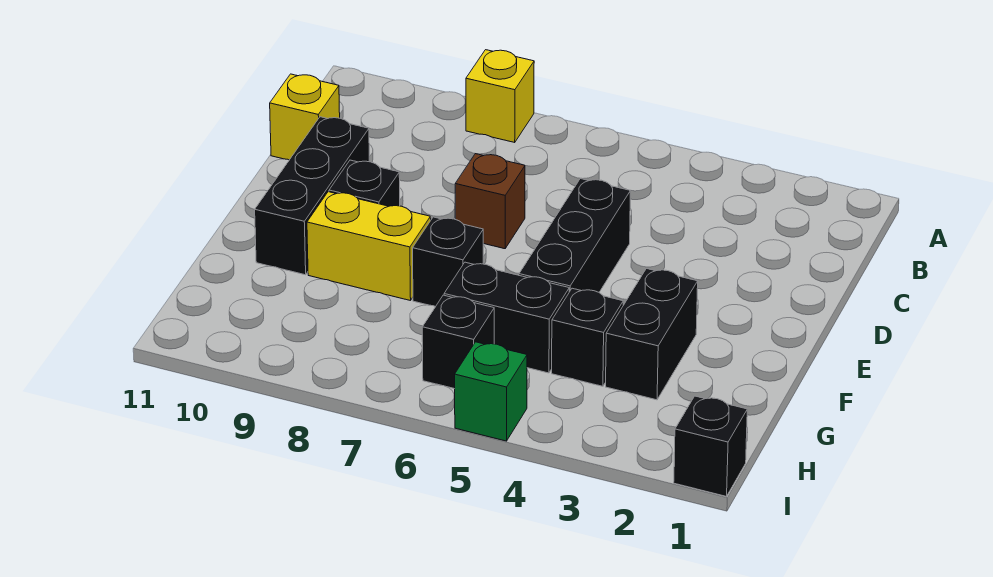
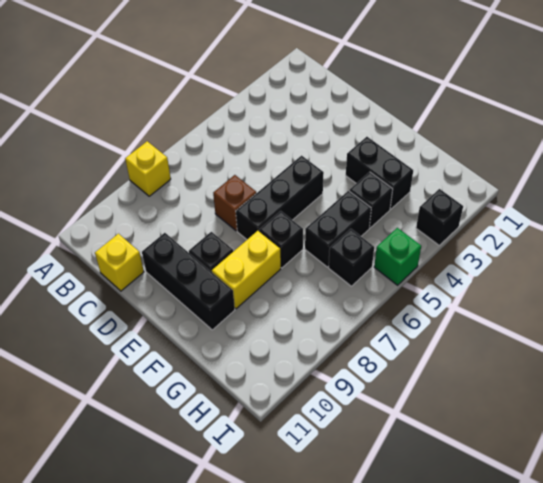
black brick D5:F5 level 1 -> black brick E5:E7 level 1
black brick I1 level 1 -> black brick I3 level 1

